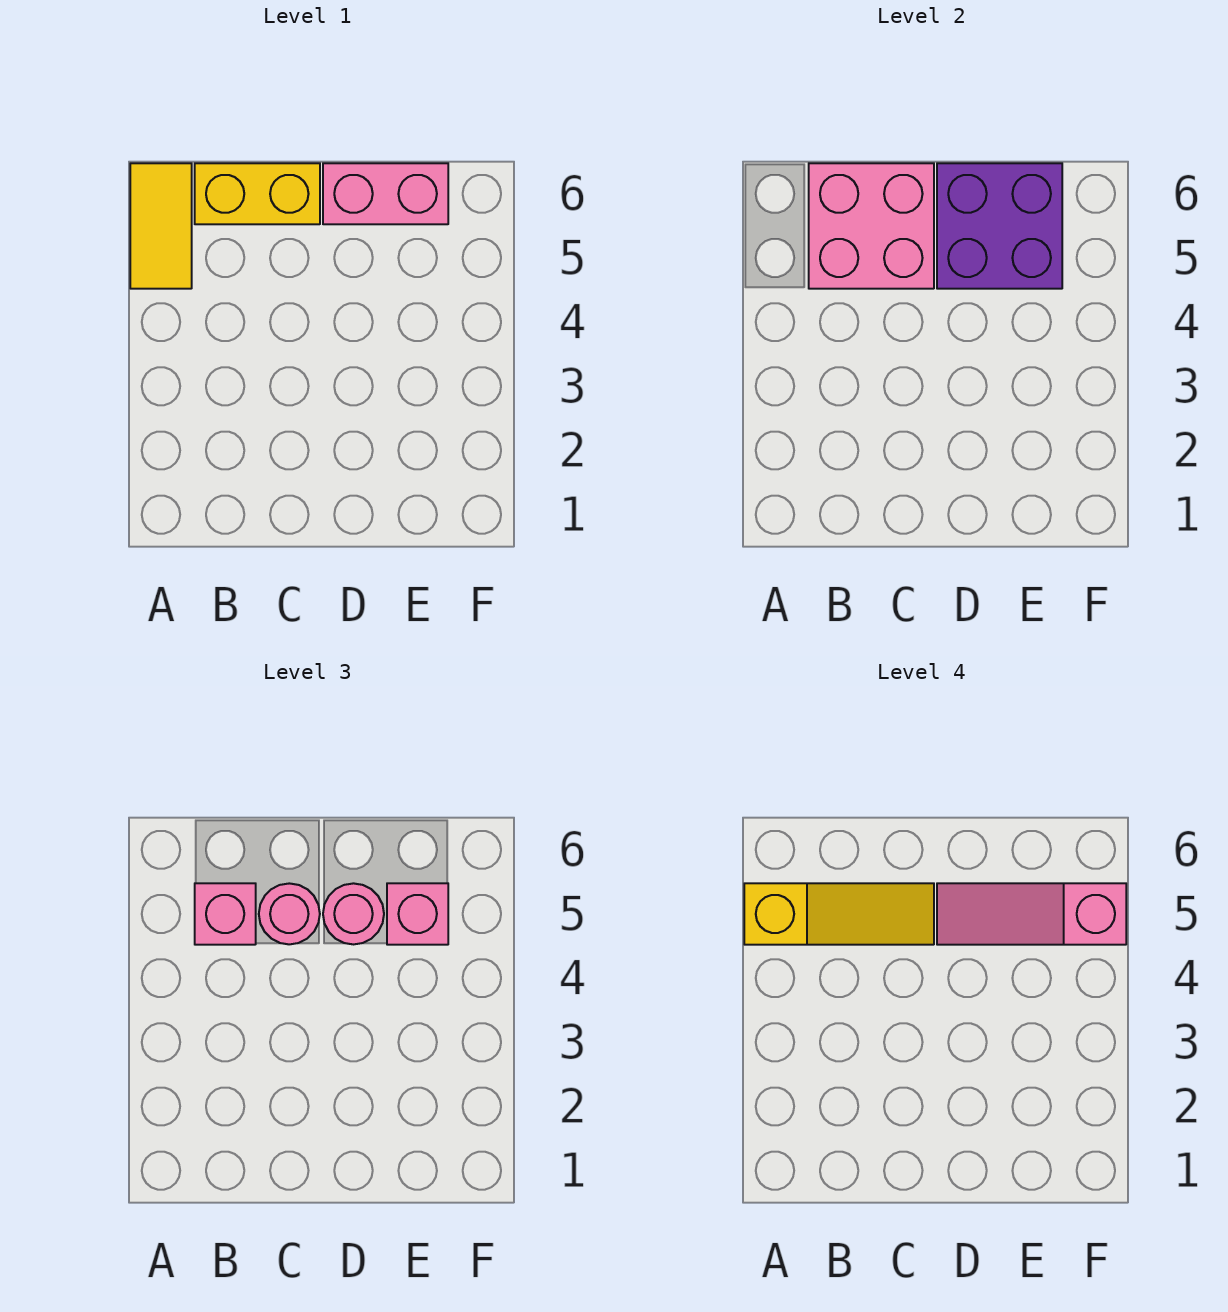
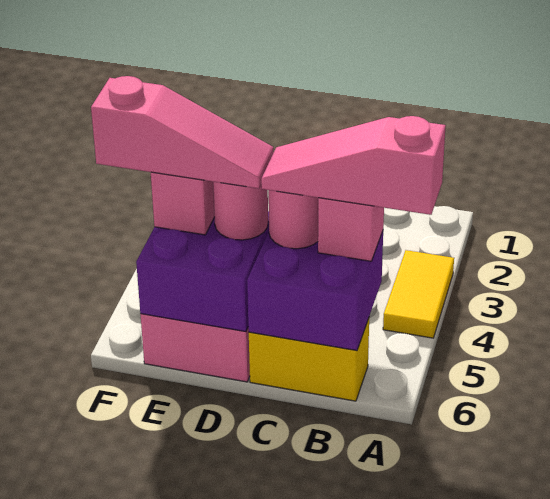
yellow tile A5:A6 level 1 -> yellow tile A3:A4 level 1
yellow slope A5:C5 level 4 top A -> pink slope A5:C5 level 4 top A
pink brick B5:C6 level 2 -> purple brick B5:C6 level 2

